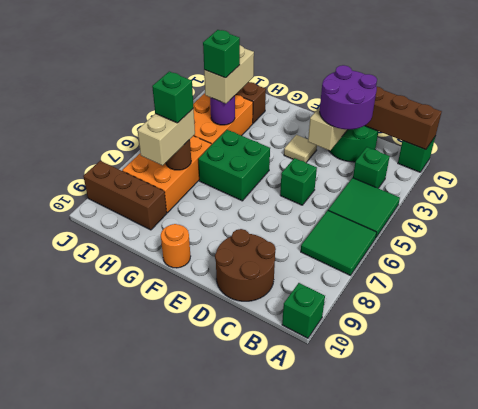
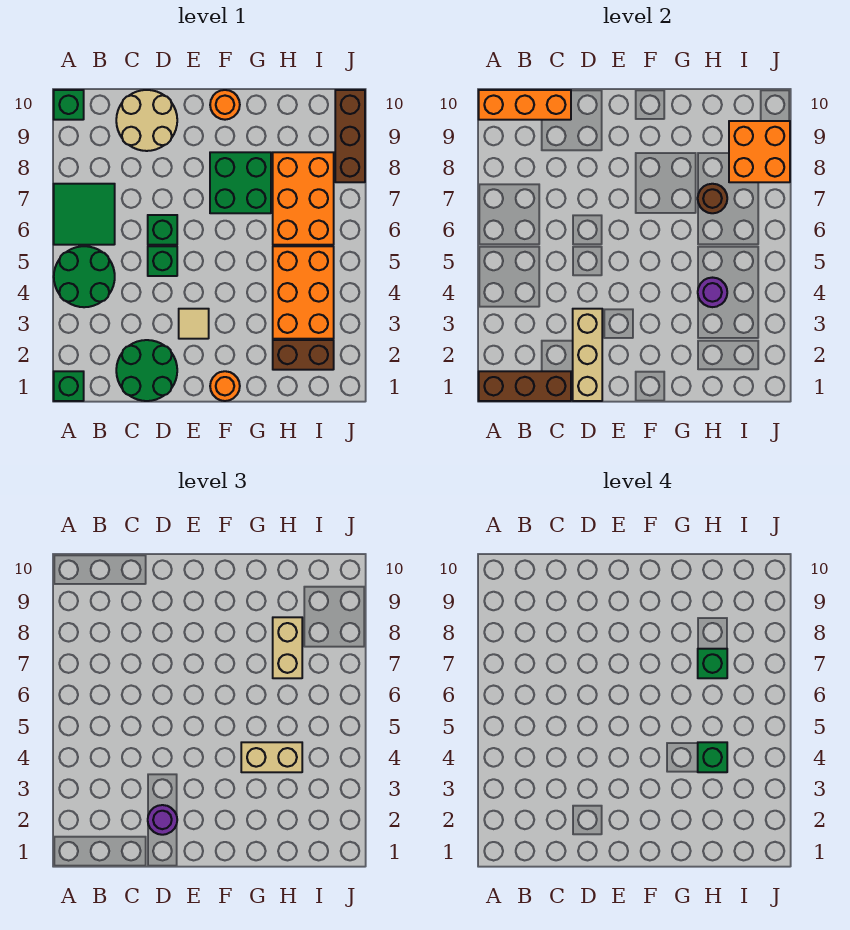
green tile A4:B5 level 1 -> green round brick A4:B5 level 1
none -> orange brick A10:C10 level 2
green brick B3 level 1 -> green brick D6 level 1
purple round brick C2:D3 level 3 -> purple round brick D2 level 3
brown round brick C9:D10 level 1 -> tan round brick C9:D10 level 1
none -> orange round brick F1 level 1
green brick F5:G6 level 1 -> green brick F7:G8 level 1
tan brick H3:H4 level 3 -> tan brick G4:H4 level 3
brown brick H9:J9 level 1 -> brown brick J8:J10 level 1
none -> orange brick I8:J9 level 2

